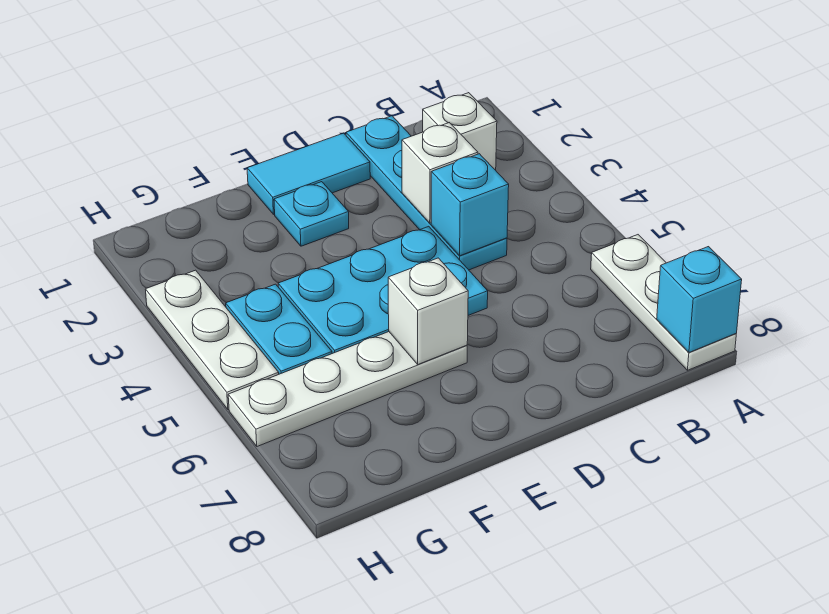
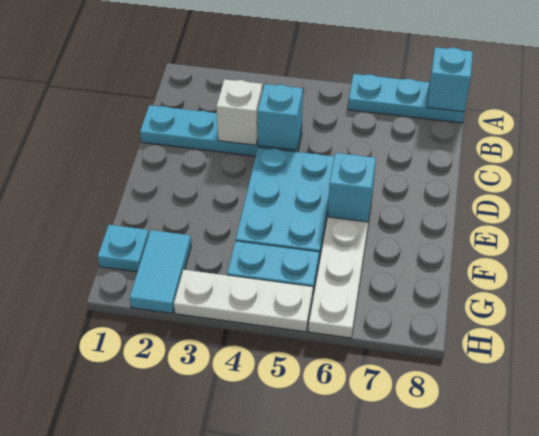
white plate A6:A8 level 1 -> cyan plate A6:A8 level 1
white brick B2 level 1 -> none
cyan tile D1:E1 level 1 -> cyan tile G2:H2 level 1
cyan plate E2 level 1 -> cyan plate G1 level 1
white brick E6 level 2 -> cyan brick E6 level 2

